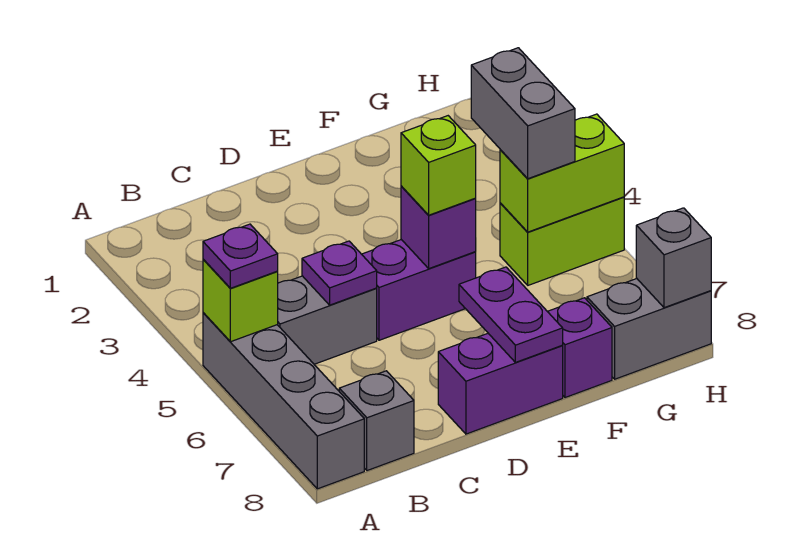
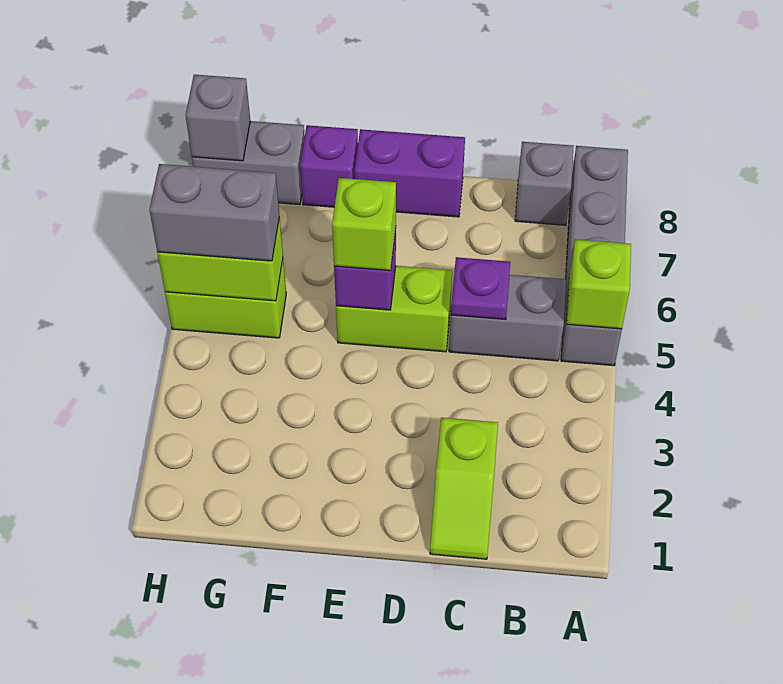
purple plate A5 level 3 -> none
none -> lime slope C1:C2 level 1 top 2
purple brick D5:E5 level 1 -> lime brick D5:E5 level 1
purple plate E7:E8 level 2 -> none
grey brick G4:G5 level 3 -> grey brick G5:H5 level 3

